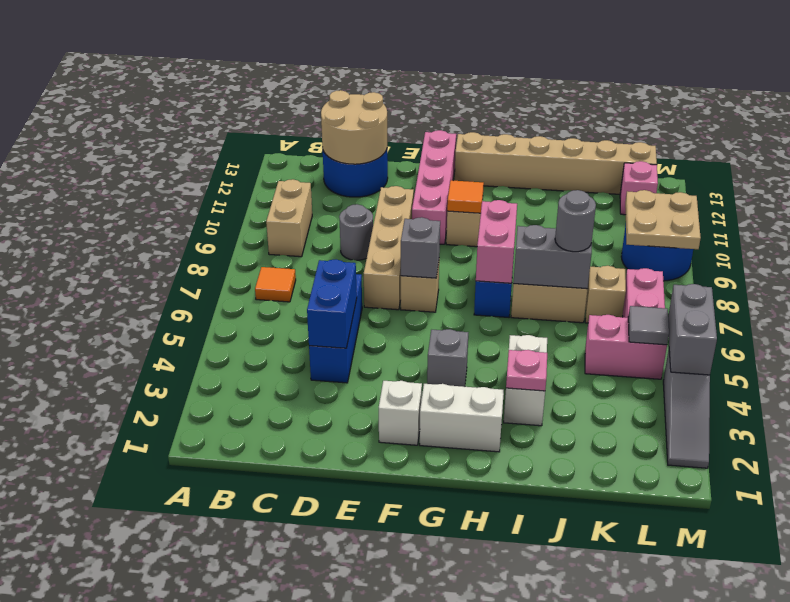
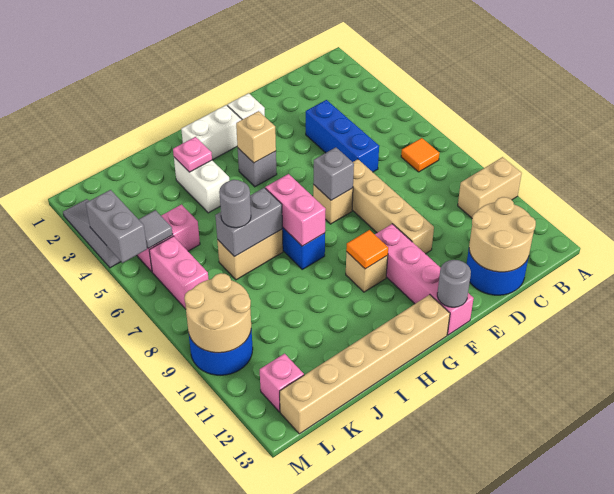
tan brick B9:B10 level 1 -> tan brick A10:B10 level 1
blue brick D4:D5 level 2 -> none
grey round brick D9 level 1 -> grey round brick F13 level 2
tan brick K7 level 1 -> tan brick G4 level 2
tan plate L9:M10 level 2 -> tan round brick L9:M10 level 2

